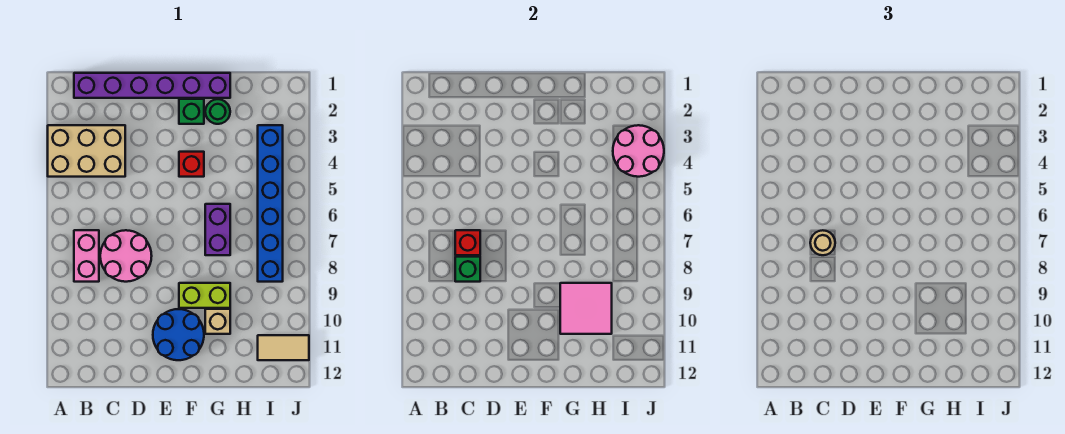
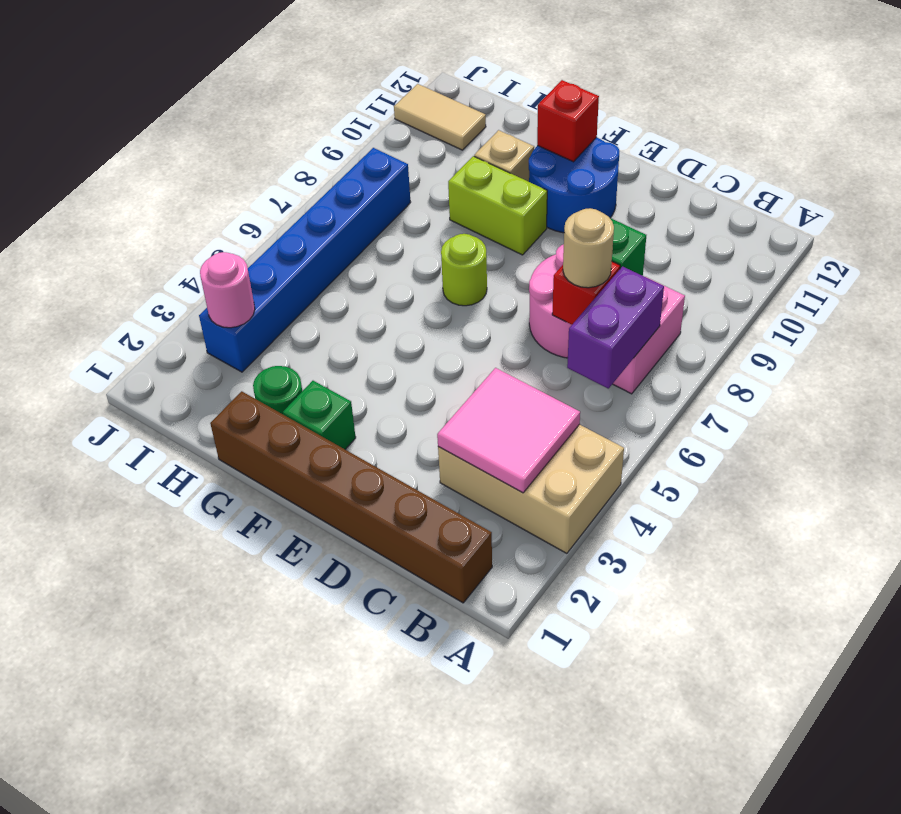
purple brick B1:G1 level 1 -> brown brick B1:G1 level 1
red brick F4 level 1 -> red brick F11 level 2
none -> lime round brick F7 level 1
purple brick G6:G7 level 1 -> purple brick B6:B7 level 2
pink tile G9:H10 level 2 -> pink tile B3:C4 level 2
pink round brick I3:J4 level 2 -> pink round brick I3 level 2

